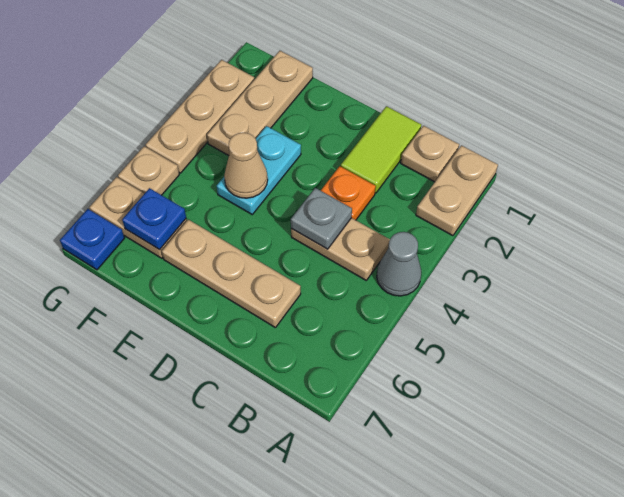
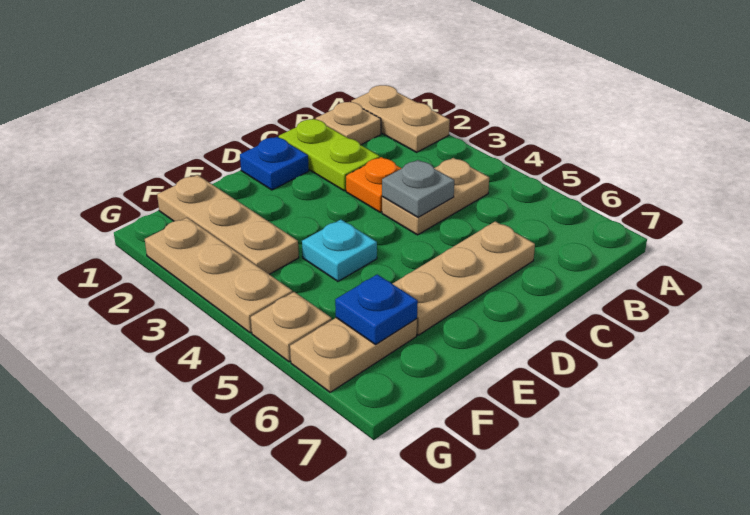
grey cone A4 level 1 -> none
lime tile C1:C2 level 1 -> lime plate C1:C2 level 1
cyan plate E3:E4 level 1 -> cyan plate E4 level 1
tan cone E4 level 2 -> none
blue plate G7 level 1 -> blue plate D1 level 1

